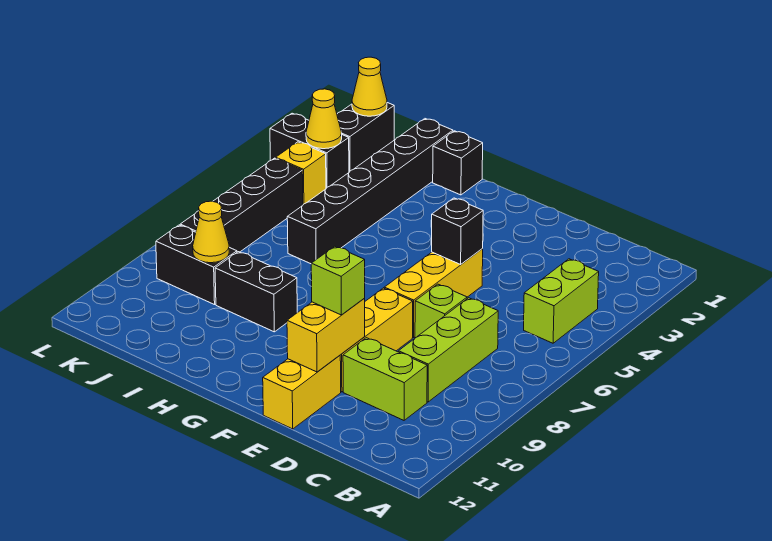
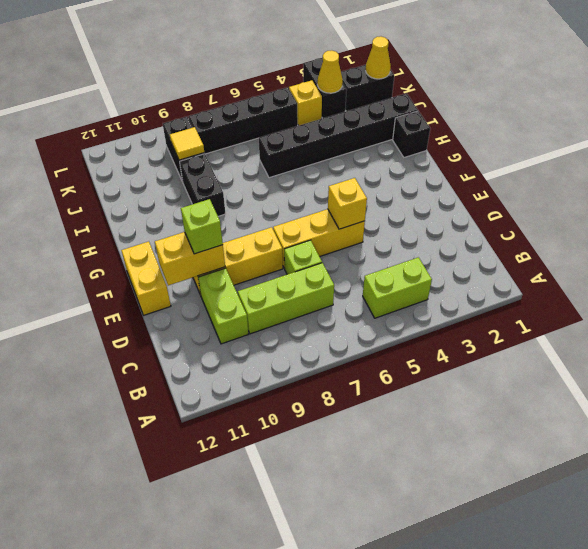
black brick E5 level 2 -> yellow brick E5 level 2
yellow brick E11:E12 level 1 -> yellow brick E12:F12 level 1
yellow cone J9 level 2 -> yellow tile J9 level 2

